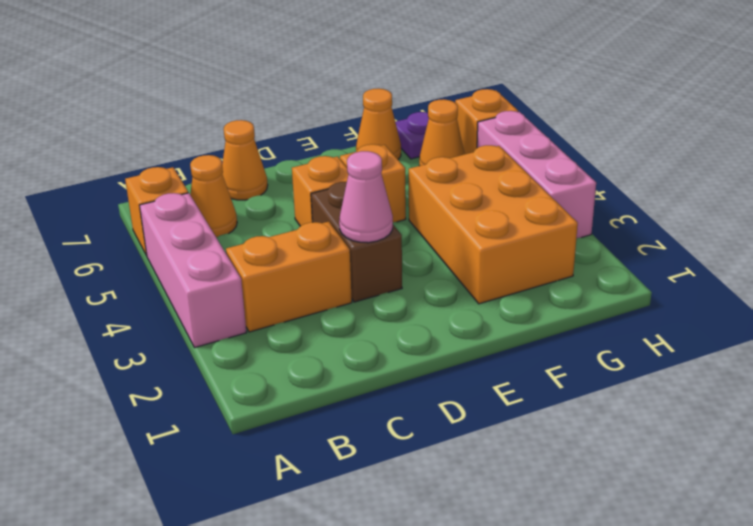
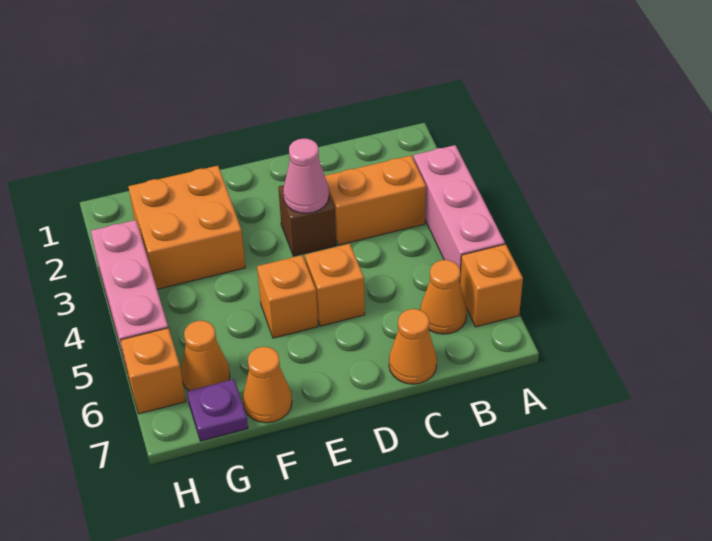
brown brick D3:D4 level 1 -> brown brick D3 level 1
orange brick F2:G4 level 1 -> orange brick F2:G3 level 1

